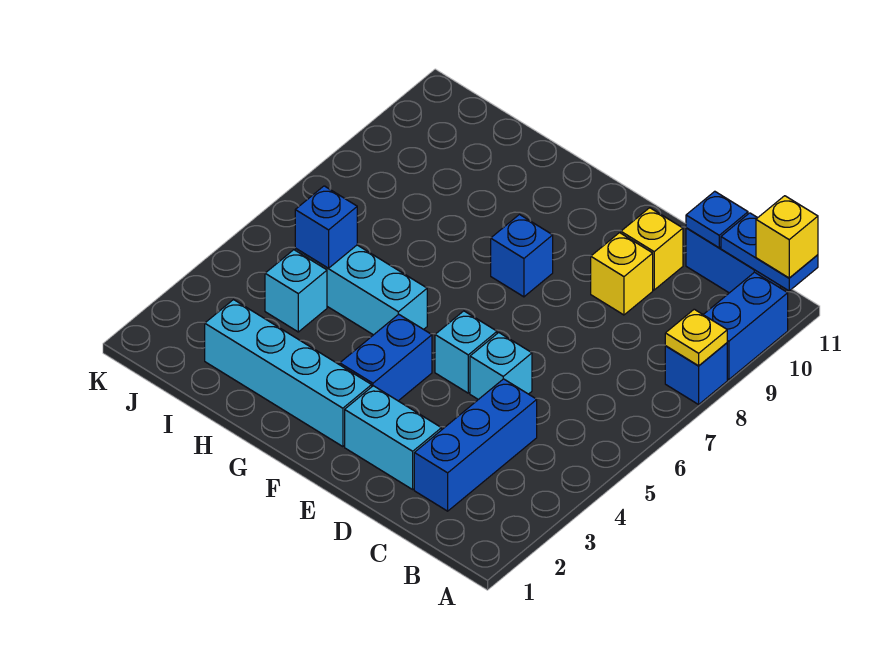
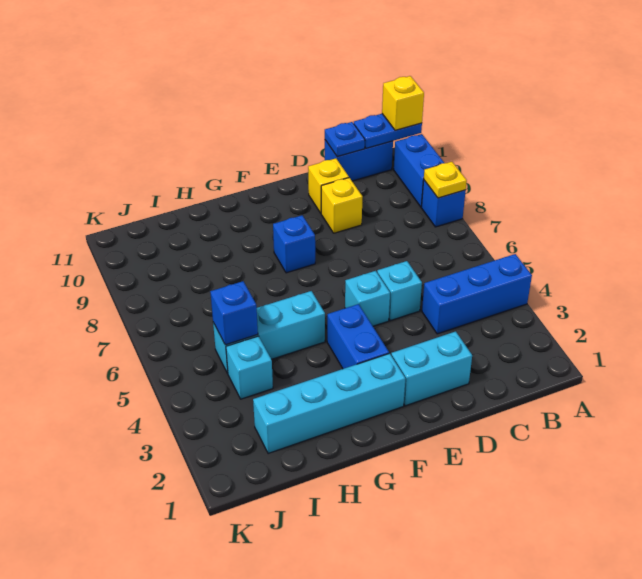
blue brick C2:C4 level 1 -> blue brick A4:C4 level 1

